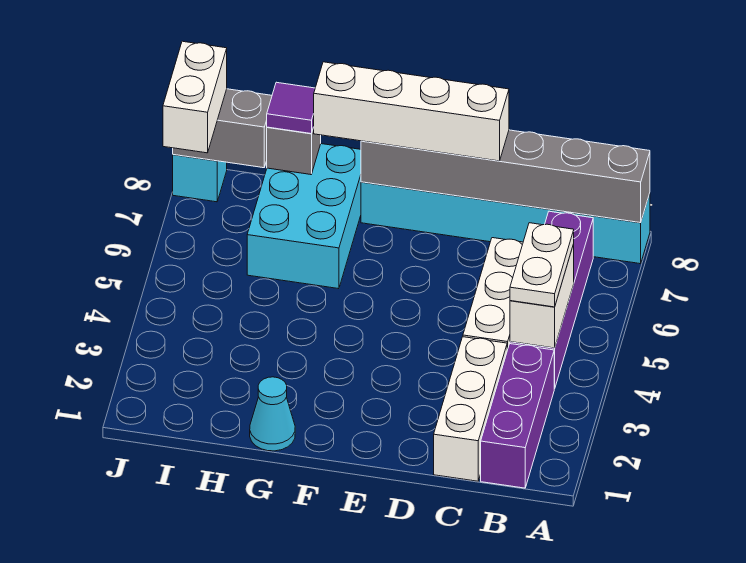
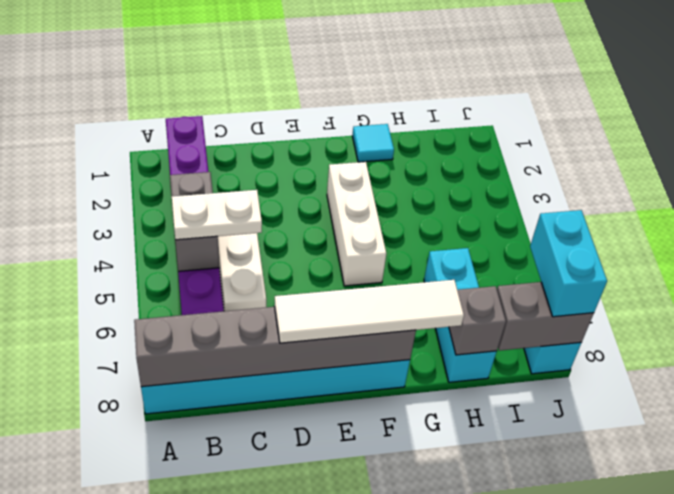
white brick B4:B5 level 2 -> grey brick B4:B5 level 2
white plate B4:B5 level 3 -> white plate B5:C5 level 3
white brick C1:C3 level 1 -> white brick F3:F5 level 1
white brick D8:G8 level 3 -> white tile D8:G8 level 3
cyan cone G1 level 1 -> cyan tile G1 level 1
cyan brick G6:H8 level 1 -> cyan brick H6:H8 level 1
purple tile H8 level 3 -> none
white brick J7:J8 level 3 -> cyan brick J7:J8 level 3

